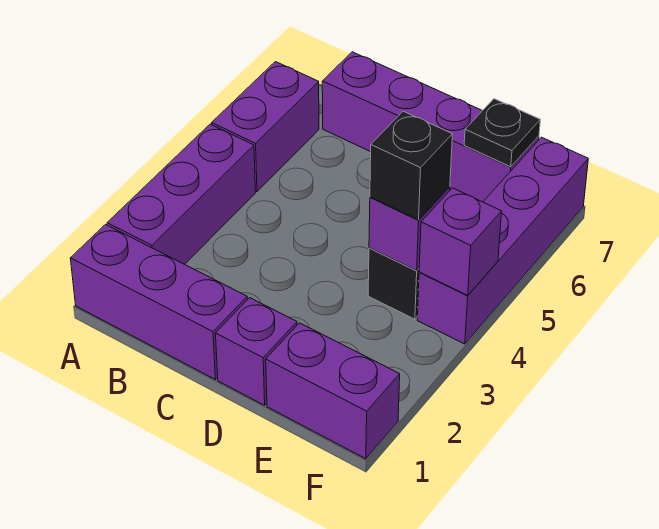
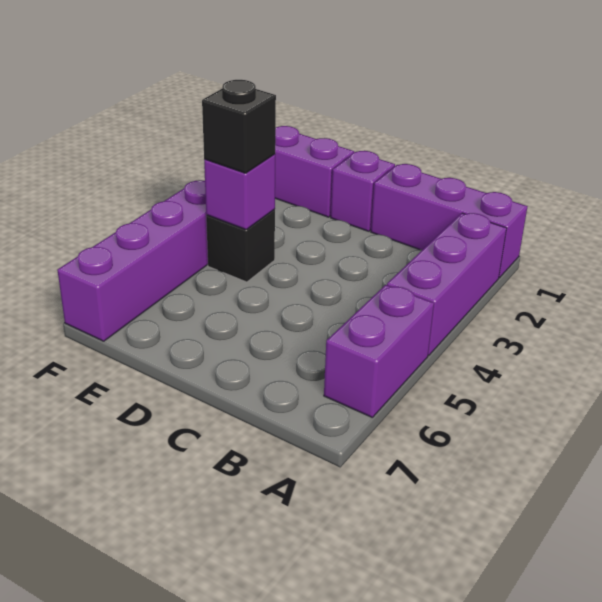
purple brick B7:E7 level 1 -> none
black plate E7 level 2 -> none
purple brick F4 level 2 -> none

